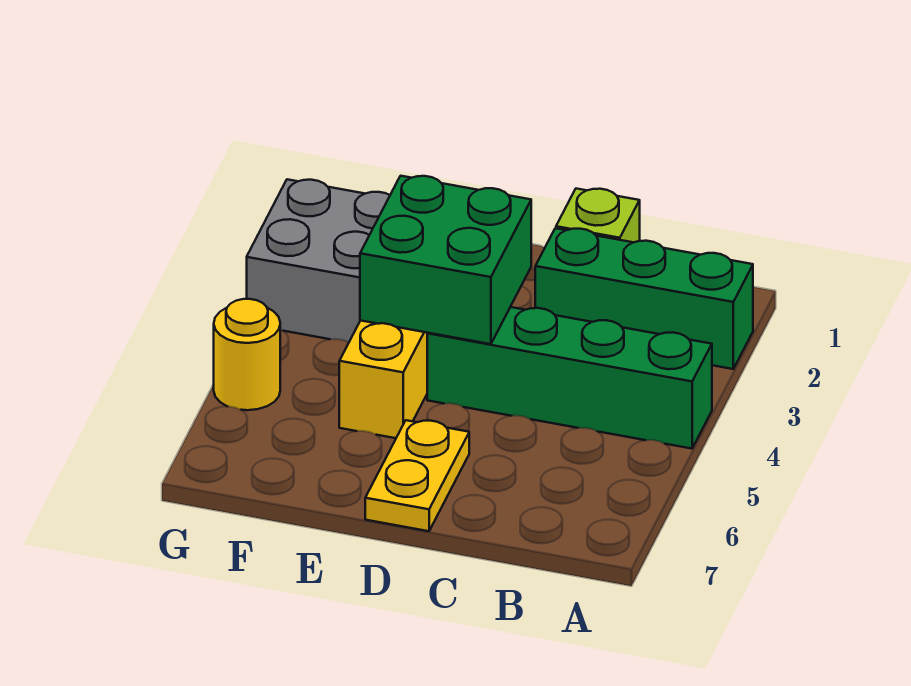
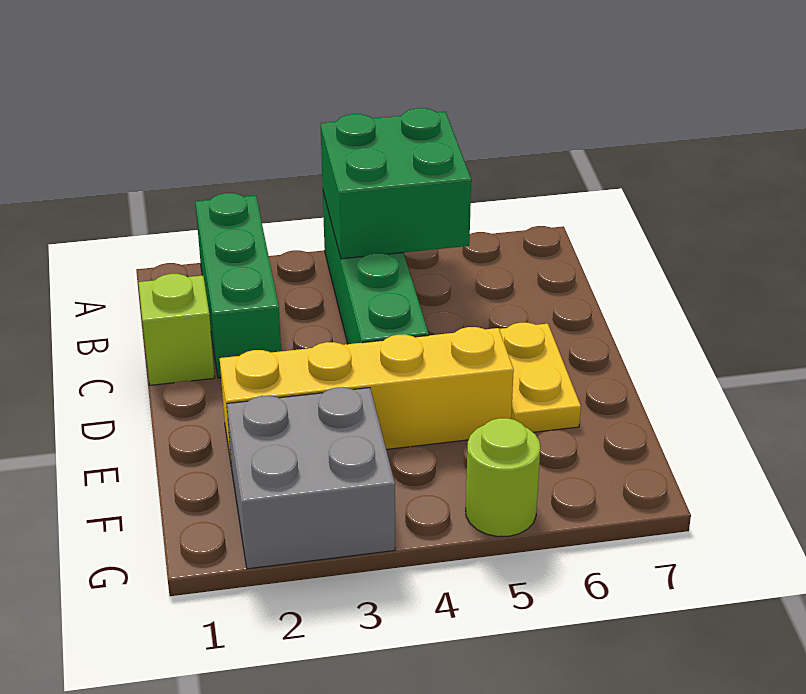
green brick D3:E4 level 2 -> green brick A4:B5 level 2
yellow plate D6:D7 level 1 -> yellow plate D6:E6 level 1
yellow round brick G5 level 1 -> lime round brick G5 level 1

